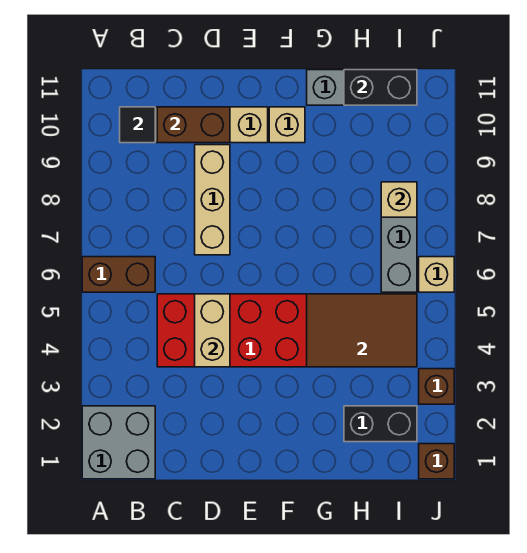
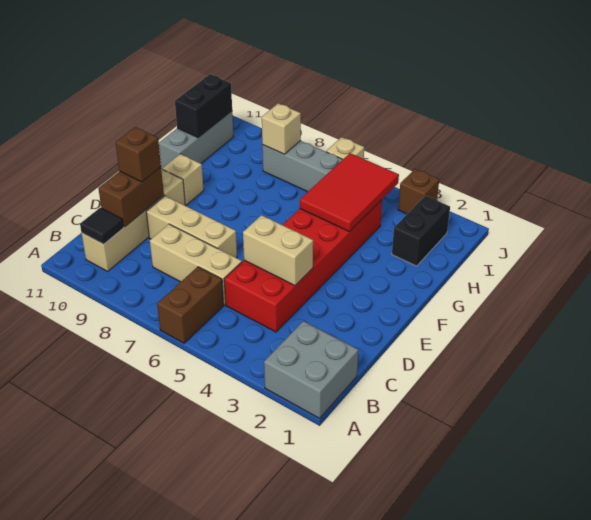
none -> tan brick C6:C8 level 1
brown tile G4:I5 level 2 -> red tile G4:I5 level 2
brown brick J1 level 1 -> brown brick D10 level 3

